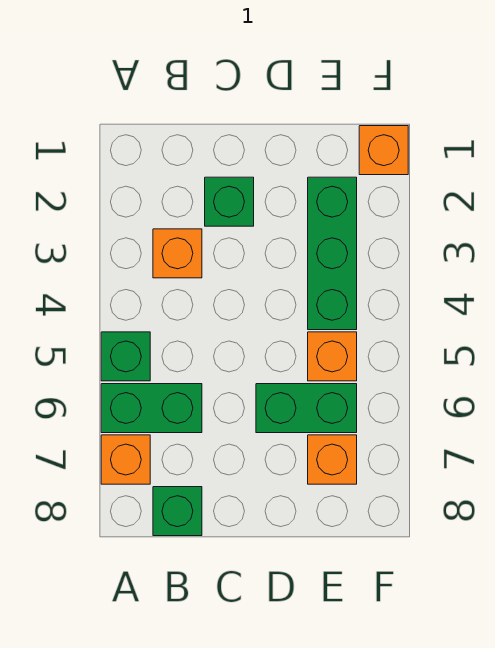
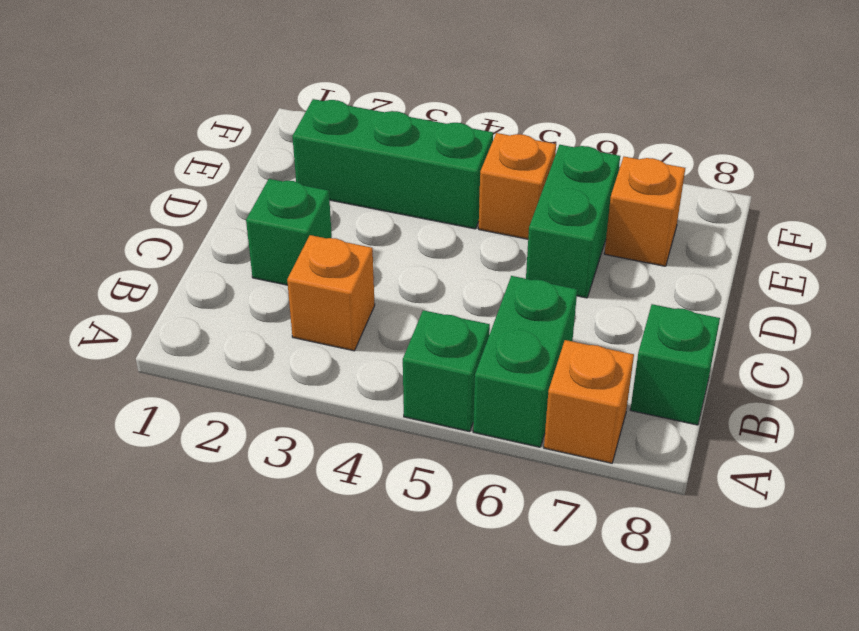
orange brick F1 level 1 -> none

